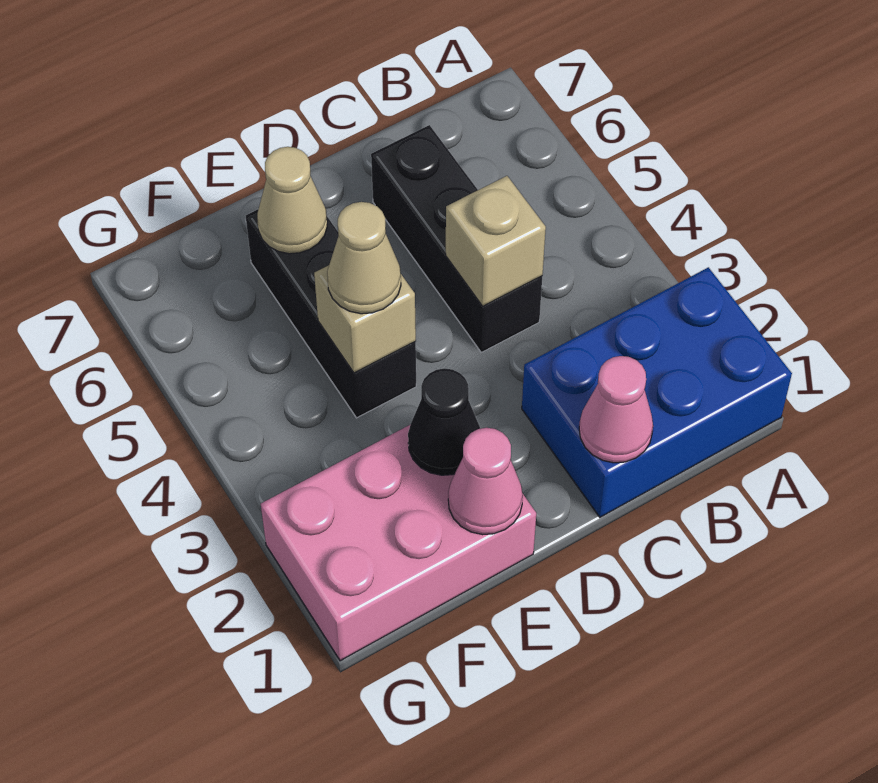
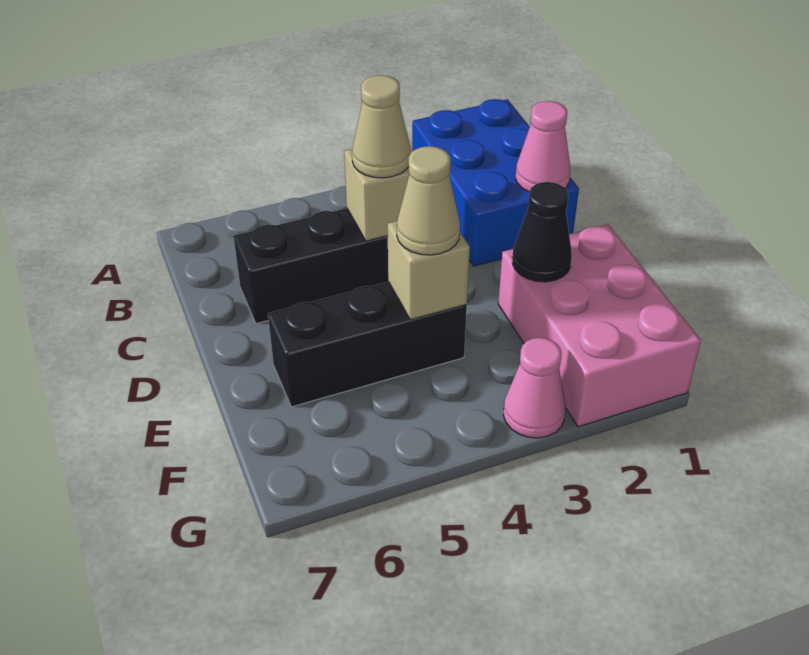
pink cone E1 level 2 -> pink cone G3 level 1
tan cone E6 level 2 -> tan cone C4 level 3

